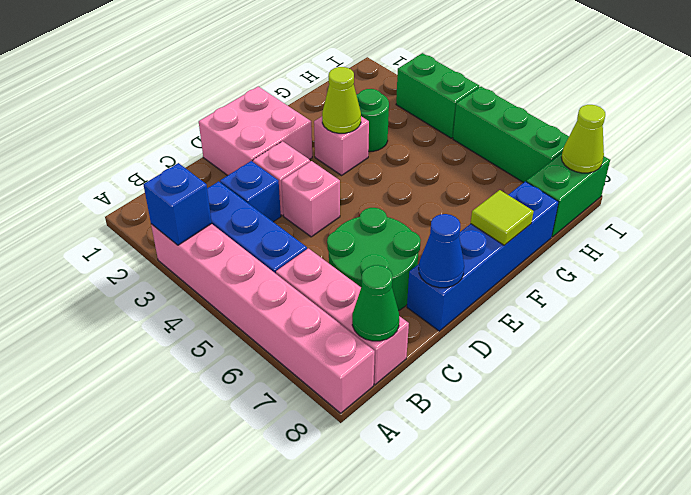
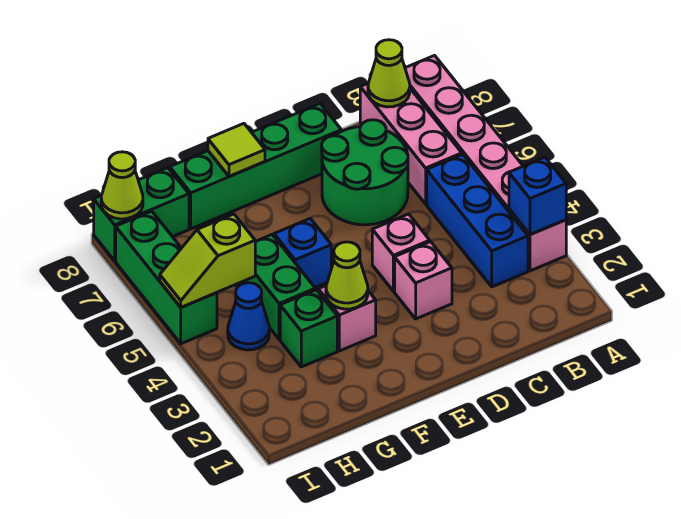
green cone B8 level 2 -> lime cone B8 level 2
blue brick C3 level 1 -> blue brick F5 level 1
pink brick D1:E2 level 1 -> none
blue brick D8:G8 level 1 -> green brick D8:G8 level 1
blue cone D8 level 2 -> blue cone H4 level 1
green round brick G3 level 1 -> green brick G3 level 1
none -> lime slope H5:I5 level 2 top H
green brick I3:I4 level 1 -> green brick G4:G5 level 1

